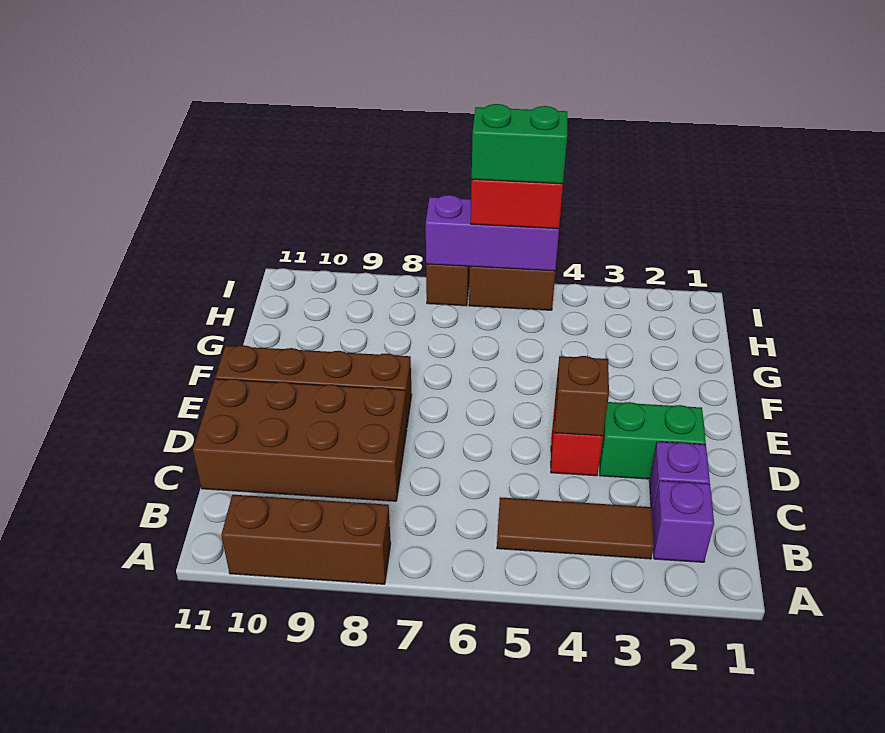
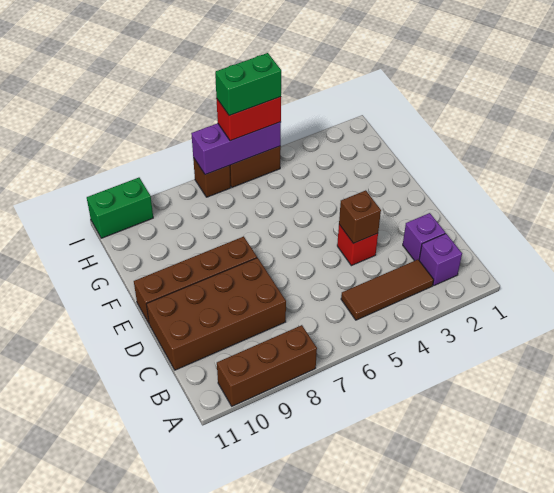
green brick D2:D3 level 1 -> green brick I10:I11 level 1

